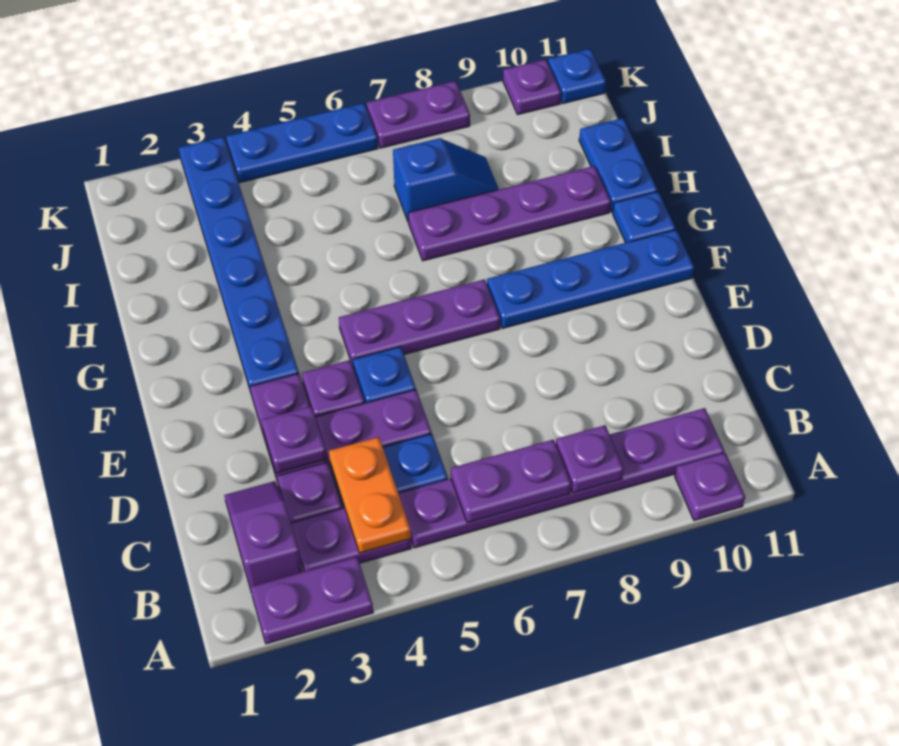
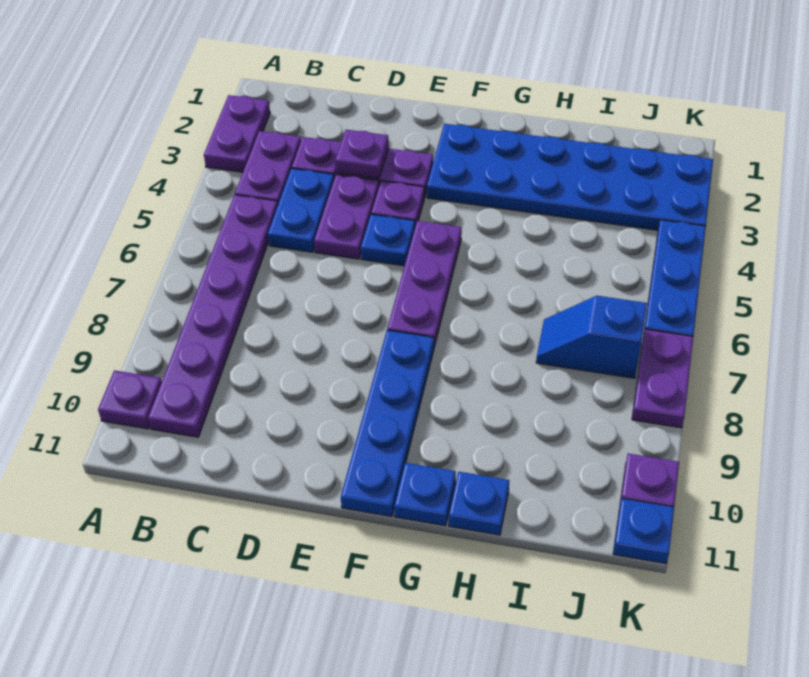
purple slope B2:C2 level 1 top B -> none
orange plate B4:C4 level 2 -> none
purple plate B6:B7 level 2 -> none
purple plate B8 level 2 -> none
blue plate F3:K3 level 1 -> blue plate F2:K3 level 1
purple plate H7:H10 level 1 -> none
blue plate H11:I11 level 1 -> blue plate H11 level 1
blue slope I7:I8 level 1 top 7 -> blue slope I7:J7 level 1 top J

